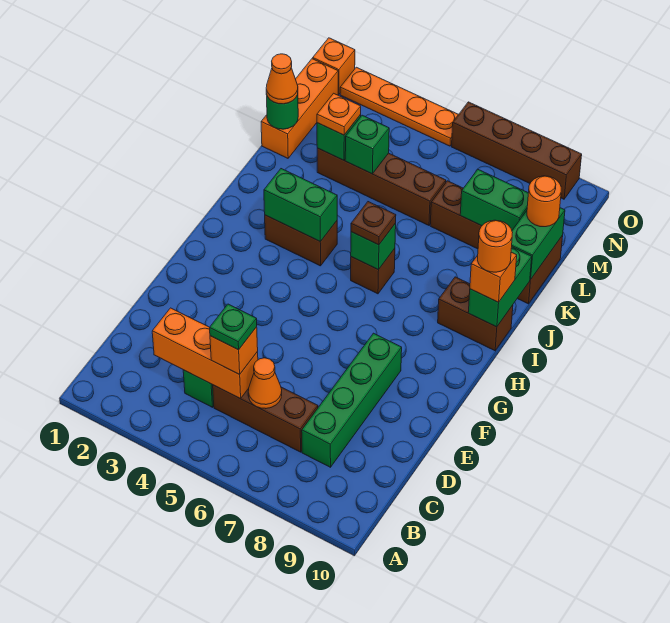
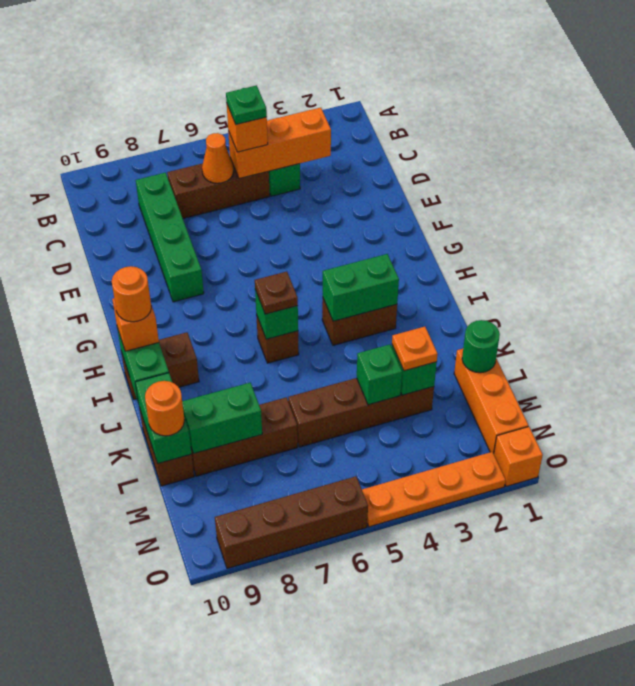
orange cone L1 level 3 -> none

